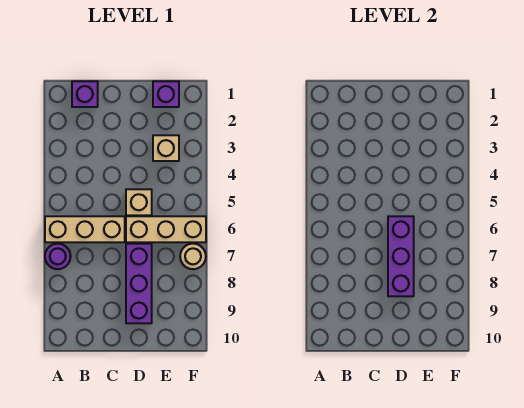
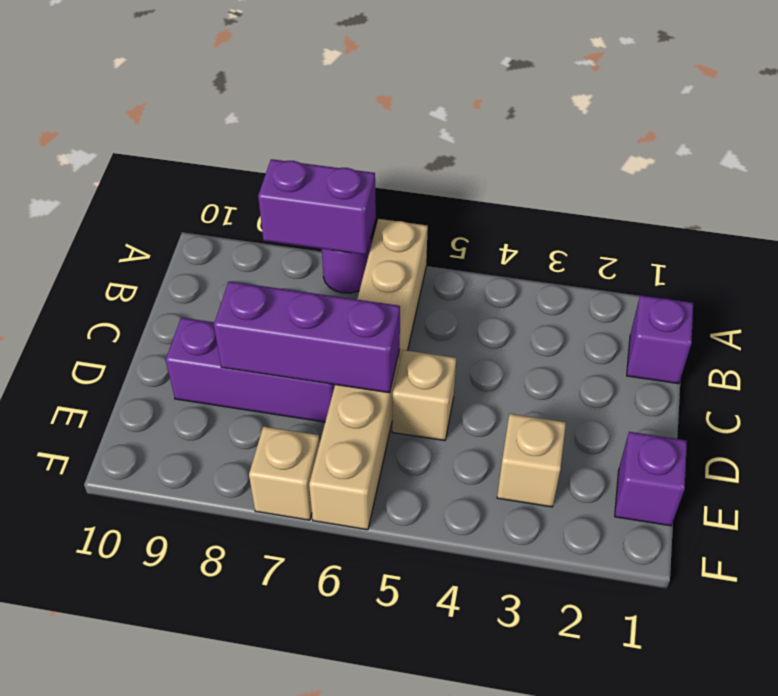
none -> purple brick A7:A8 level 2
tan round brick F7 level 1 -> tan brick F7 level 1

